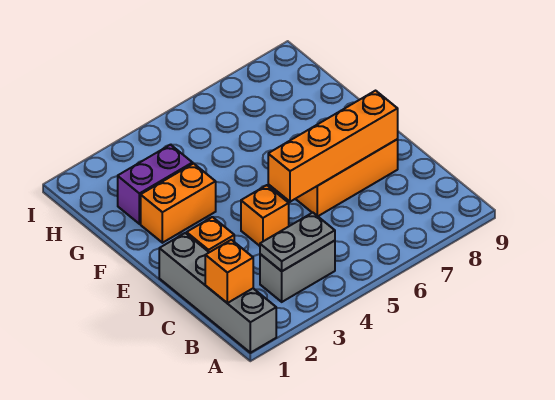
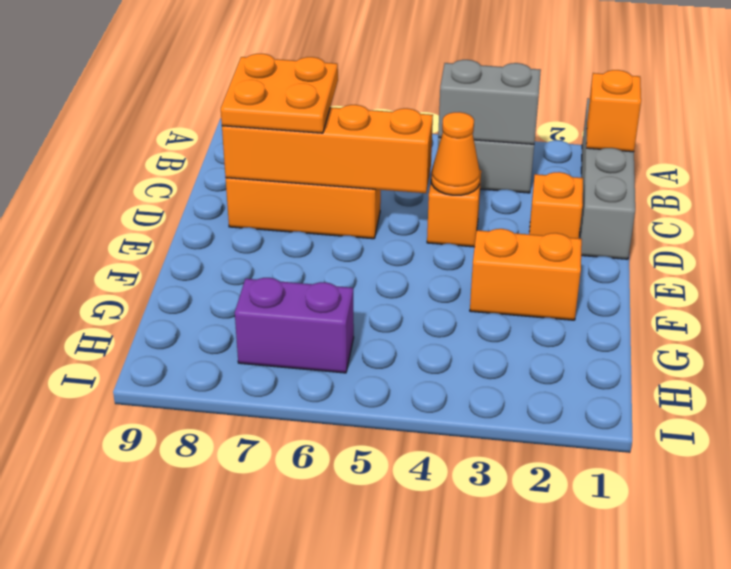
grey plate B3:B4 level 2 -> grey brick B3:B4 level 2
none -> orange plate C7:D8 level 3
none -> orange cone D4 level 2
purple brick G2:G3 level 1 -> purple brick H6:H7 level 1

